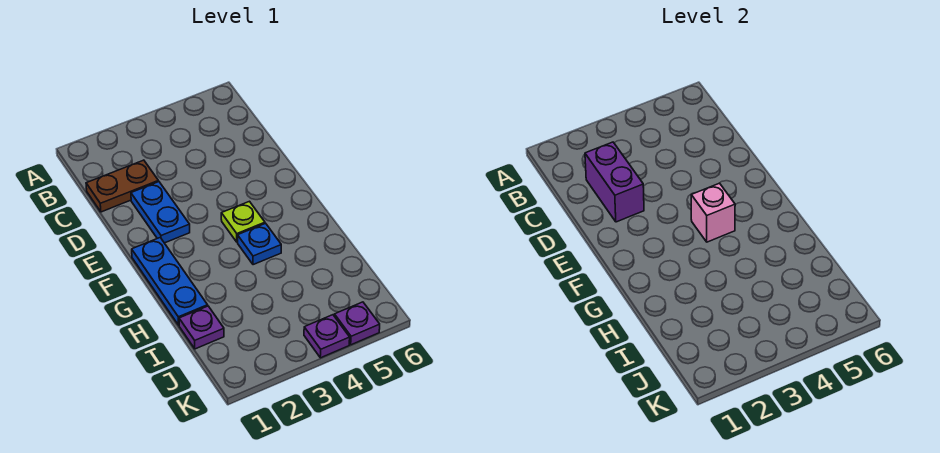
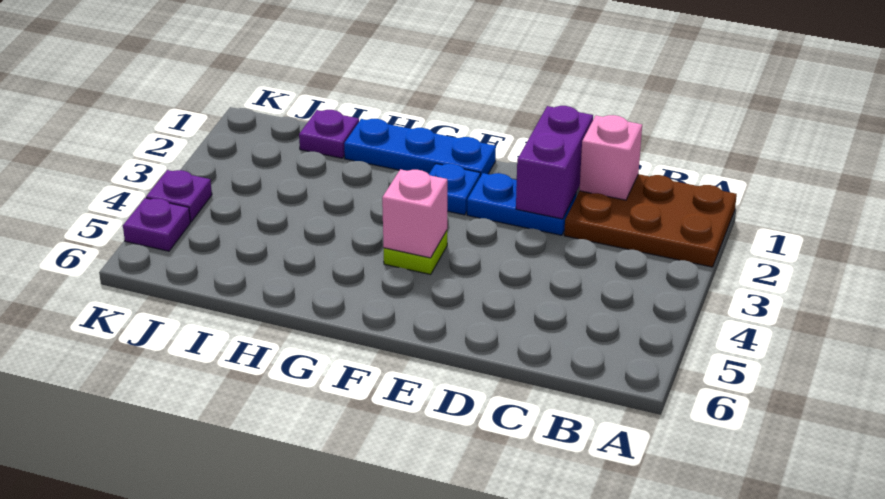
brown plate C1:C2 level 1 -> brown plate A1:C2 level 1
none -> pink brick C1 level 2
purple brick C2:D2 level 2 -> purple brick D1:D2 level 2
blue plate G4 level 1 -> blue plate F2 level 1

